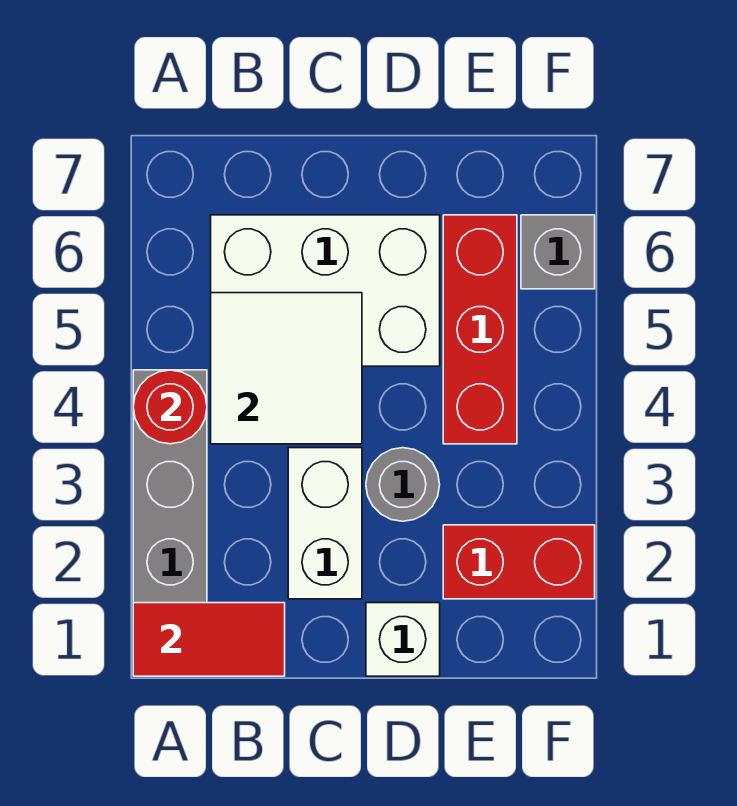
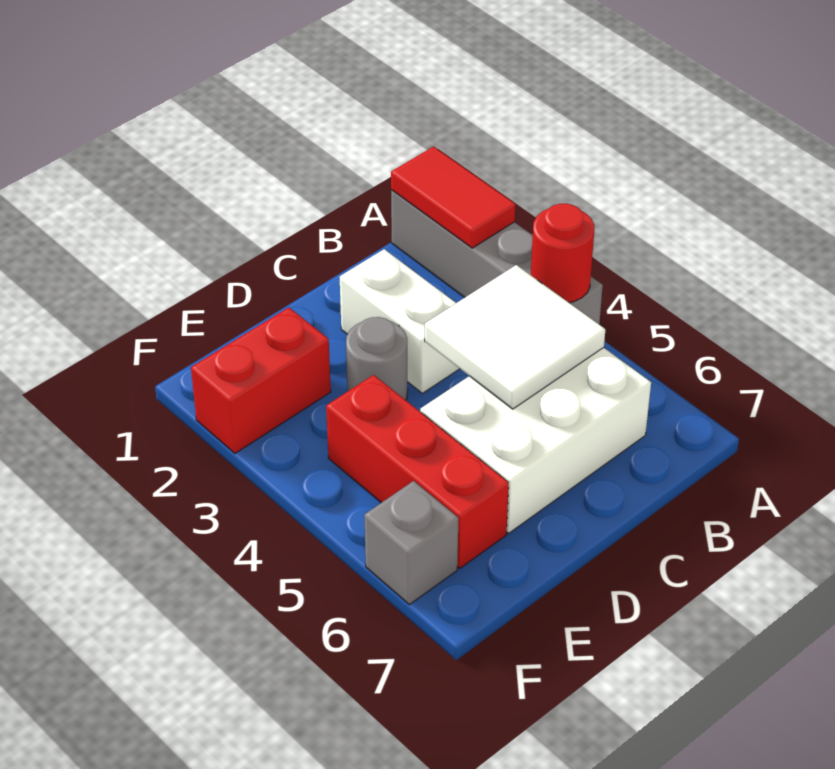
red tile A1:B1 level 2 -> red tile A1:A2 level 2
white brick D1 level 1 -> none

